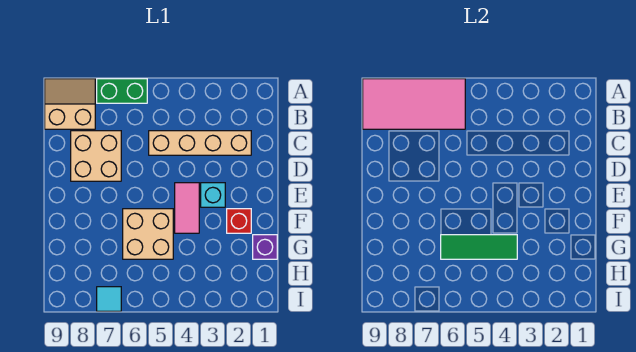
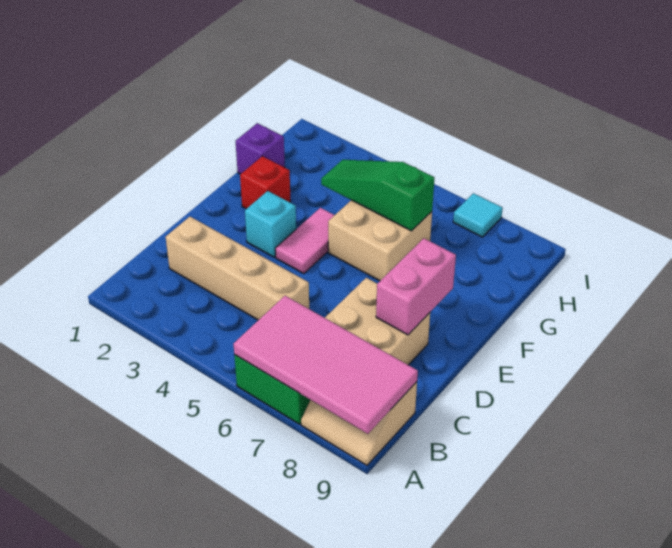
none -> pink brick D8:E8 level 2
green tile G4:G6 level 2 -> green slope G4:G6 level 2 top 6

